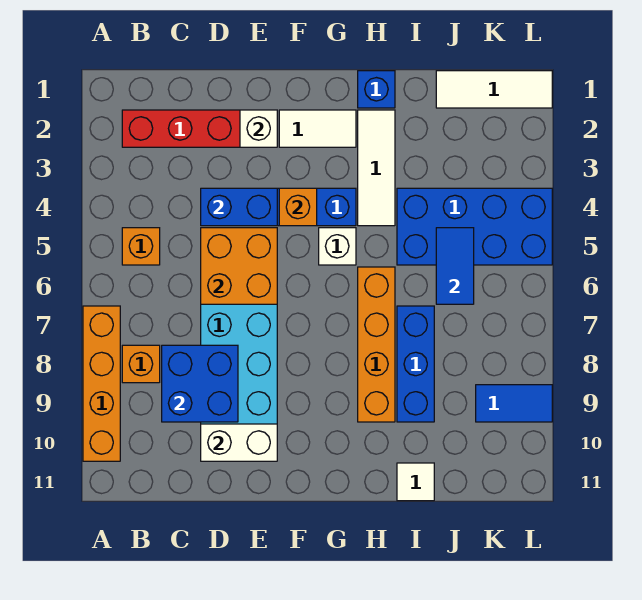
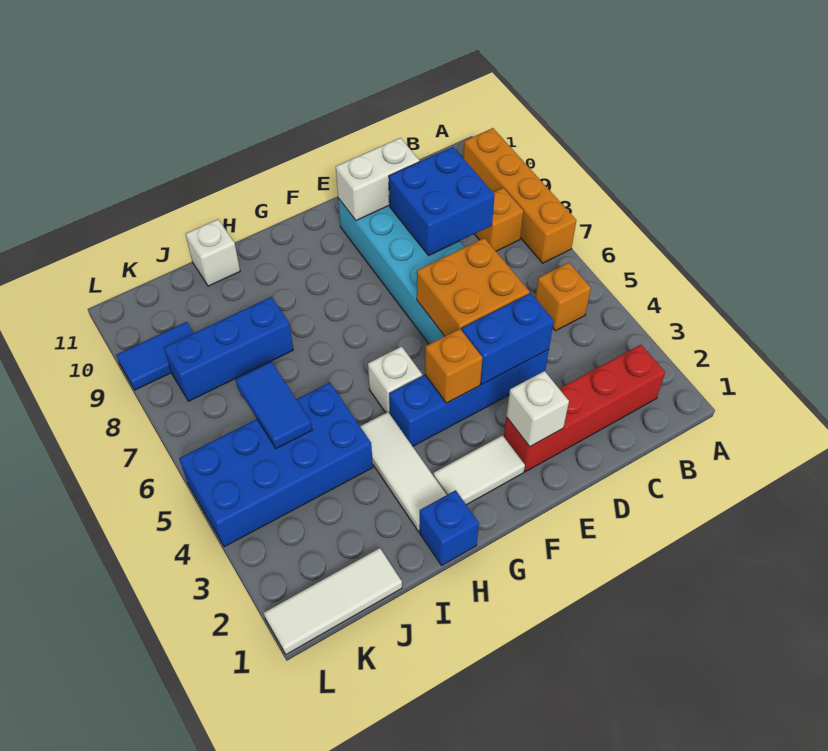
orange brick H6:H9 level 1 -> none
blue brick I7:I9 level 1 -> blue brick I8:K8 level 1
white tile I11 level 1 -> white brick I11 level 1

